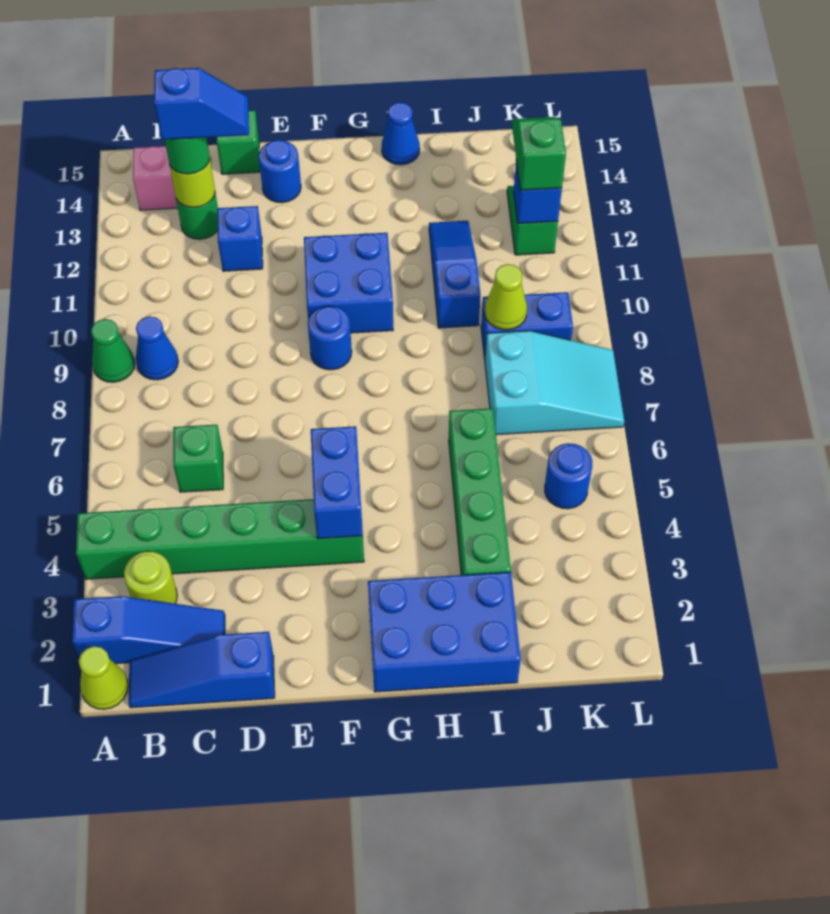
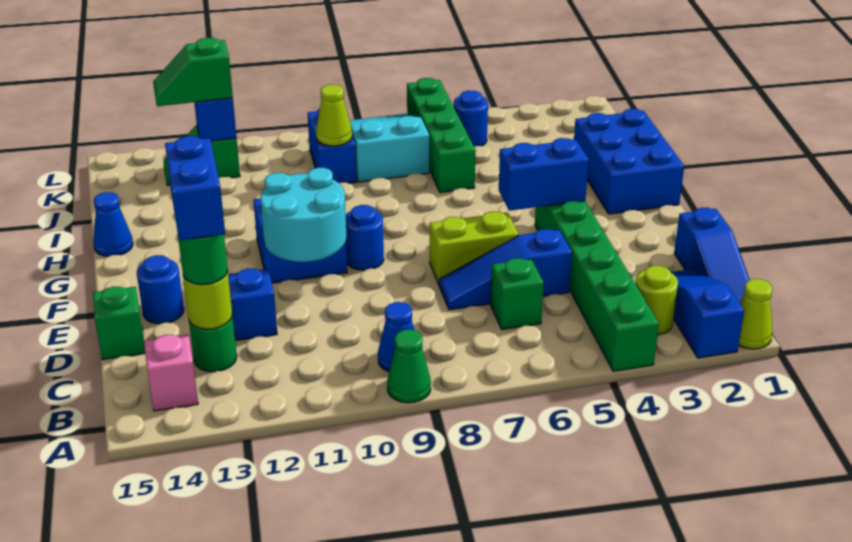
blue slope C13:D13 level 4 top C -> blue brick C13:D13 level 4
none -> lime brick E6:E7 level 1
none -> cyan round brick E10:F11 level 2
green brick I3:I6 level 1 -> green brick I6:L6 level 1
blue slope I10:I12 level 1 top 10 -> blue slope D5:D7 level 1 top 5

